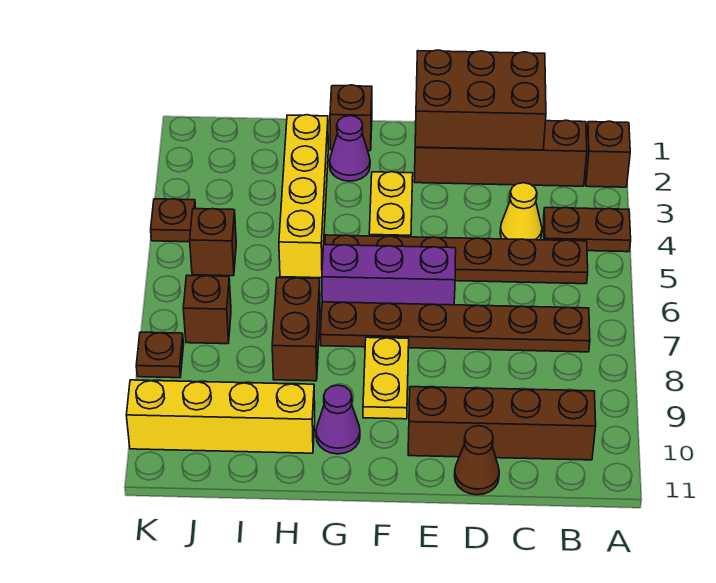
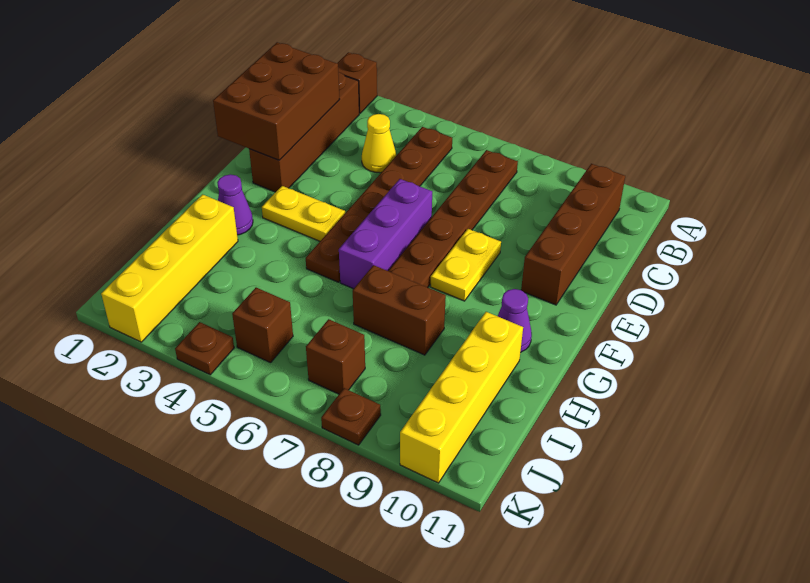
brown plate A4:B4 level 1 -> none
brown cone D11 level 1 -> none
yellow plate F8:F9 level 1 -> yellow plate E8:F8 level 1
brown brick G1 level 1 -> none
yellow brick H2:H5 level 1 -> yellow brick H2:K2 level 1

